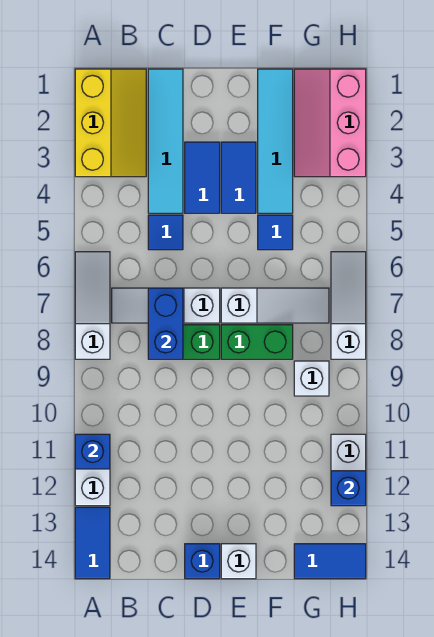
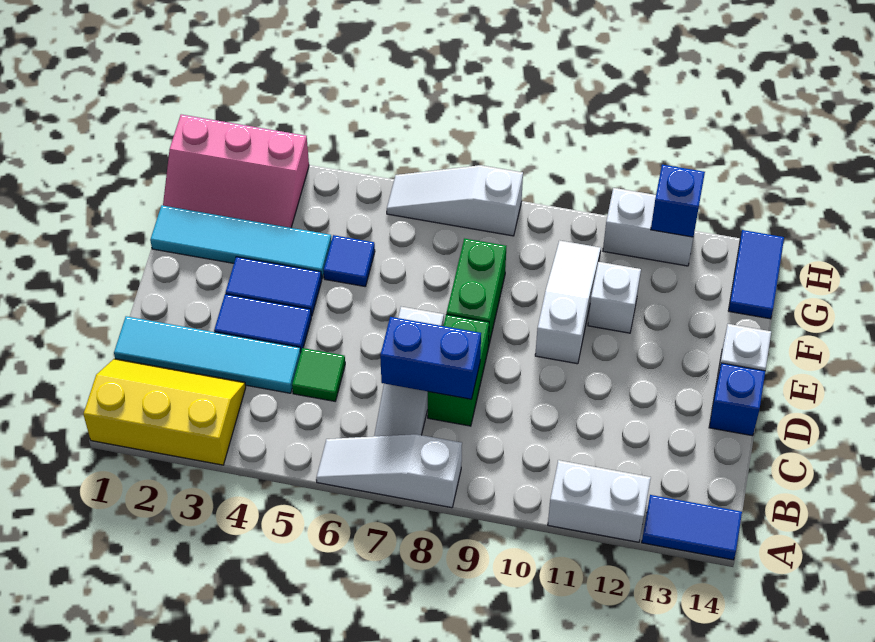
blue brick A11 level 2 -> none
blue tile C5 level 1 -> green tile C5 level 1
white slope E7:G7 level 1 top E -> white slope E10:G10 level 1 top E
white brick G9 level 1 -> white brick F11 level 1

